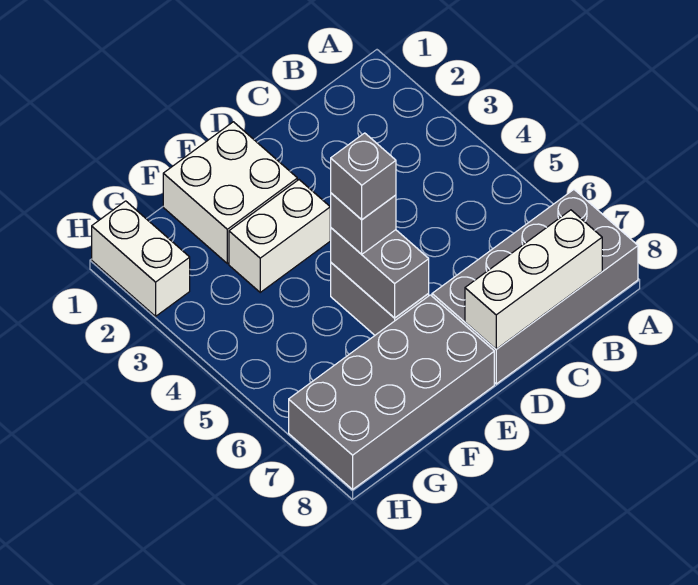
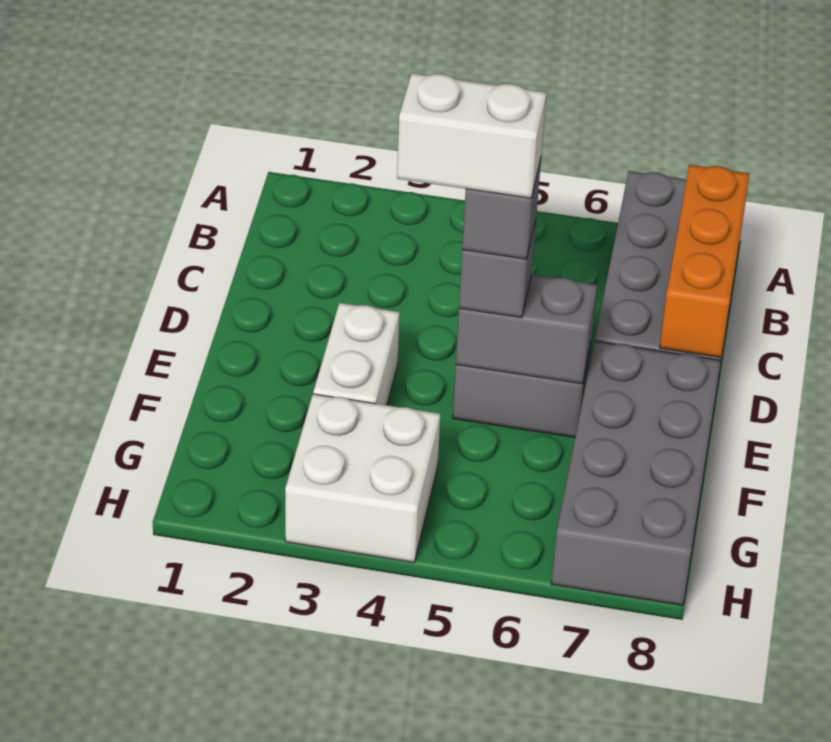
white brick B8:D8 level 2 -> orange brick B8:D8 level 2
white brick E1:F2 level 1 -> white brick G3:H4 level 1
white brick H1:H2 level 1 -> white brick E4:E5 level 5

